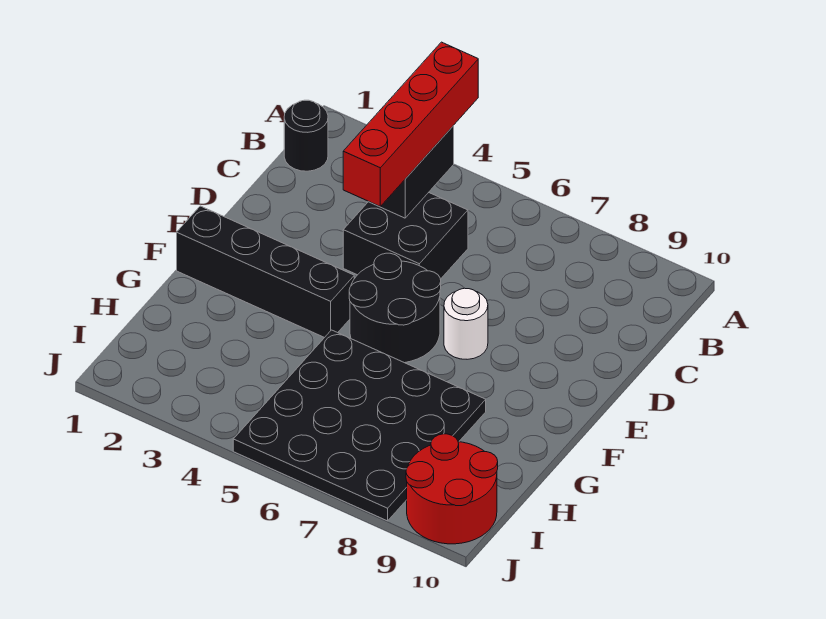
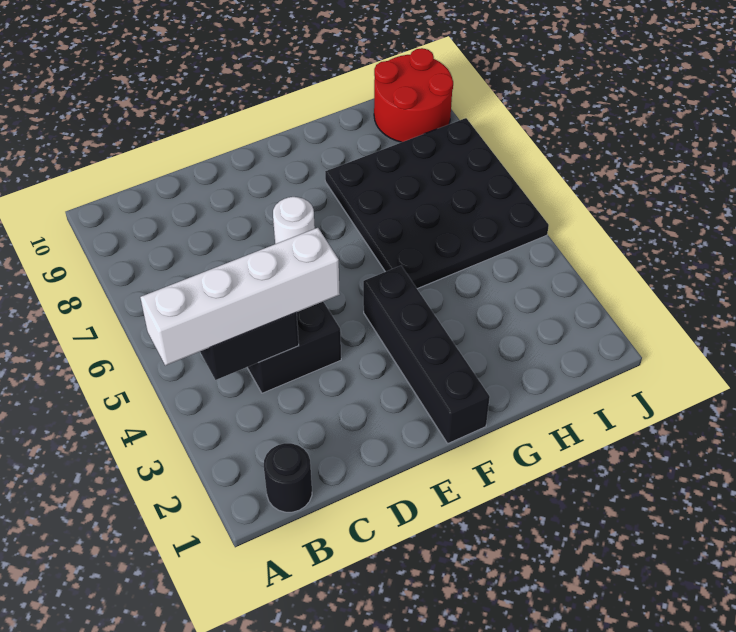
red brick A4:D4 level 3 -> white brick A4:D4 level 3
black round brick E5:F6 level 1 -> none

